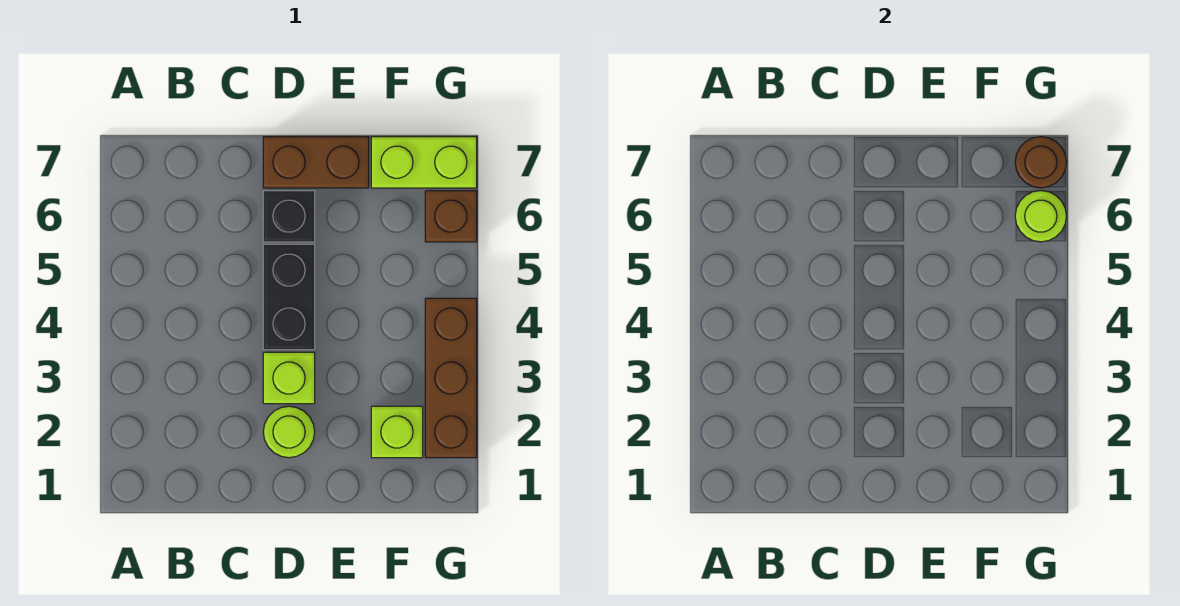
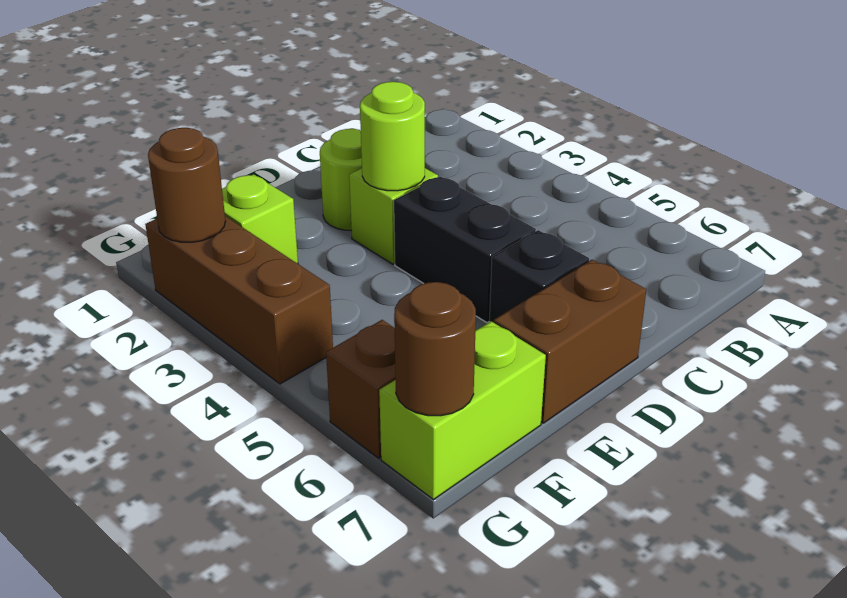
none -> brown round brick G2 level 2
lime round brick G6 level 2 -> lime round brick D3 level 2

